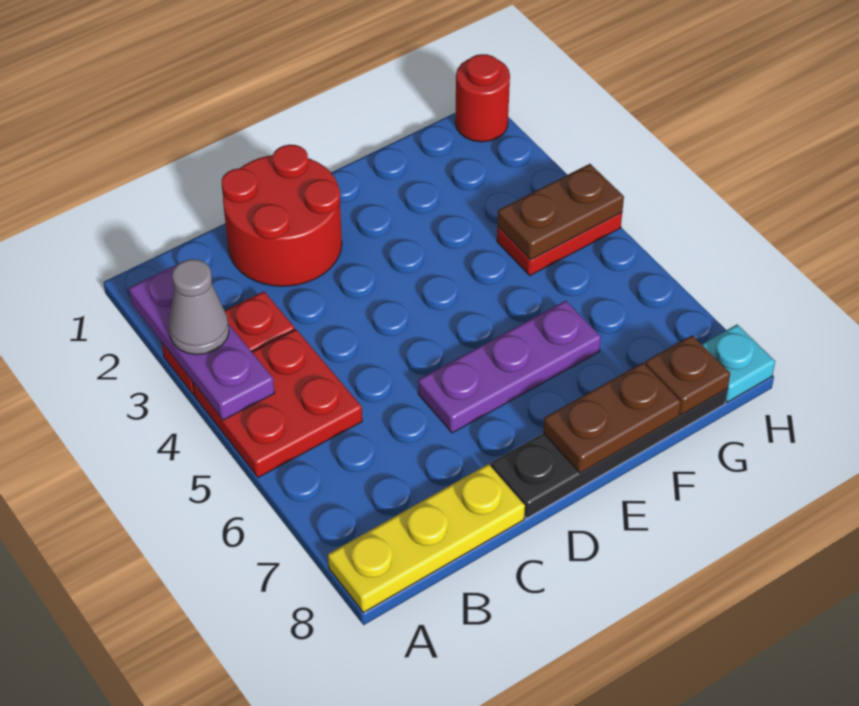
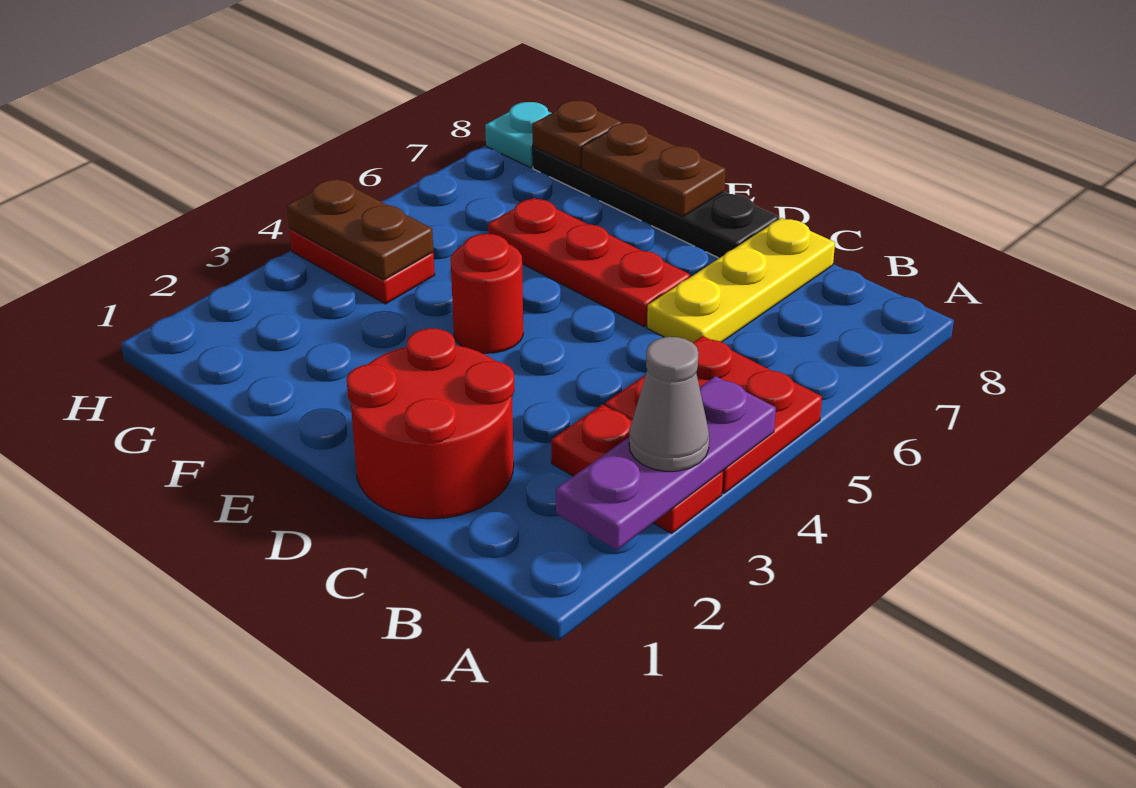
yellow plate A8:C8 level 1 -> yellow plate C6:C8 level 1
purple plate D6:F6 level 1 -> red plate D6:F6 level 1
red round brick H1 level 1 -> red round brick E4 level 1

